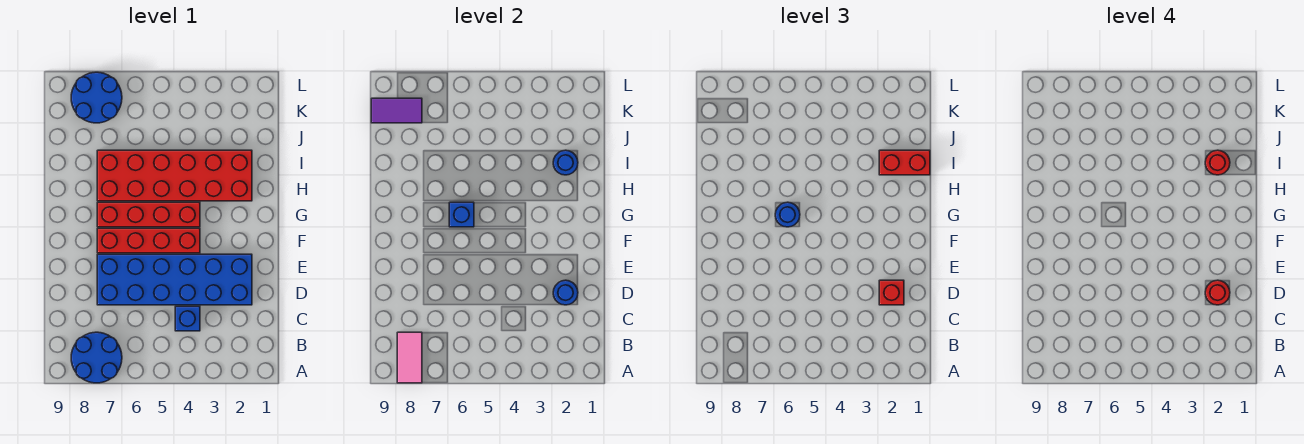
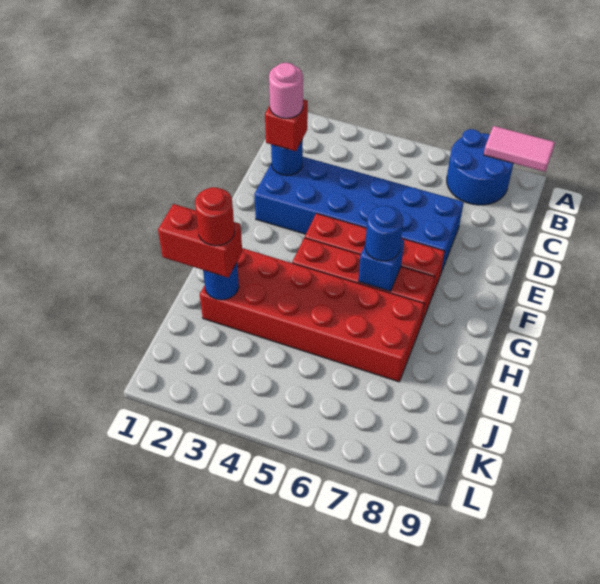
pink tile A8:B8 level 2 -> pink tile A8:A9 level 2
blue brick C4 level 1 -> none
red round brick D2 level 4 -> pink round brick D2 level 4
blue round brick K7:L8 level 1 -> none
purple tile K8:K9 level 2 -> none

